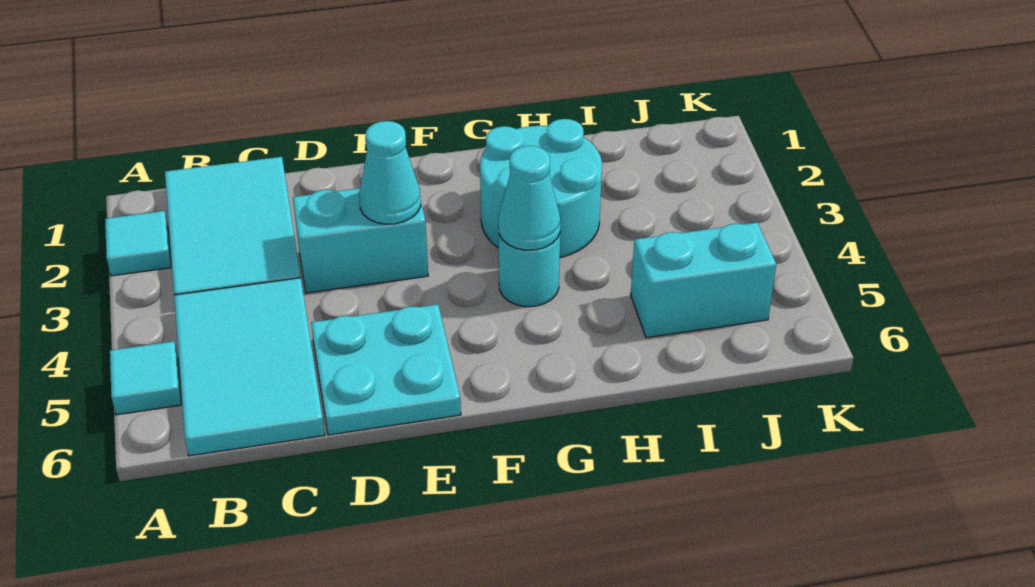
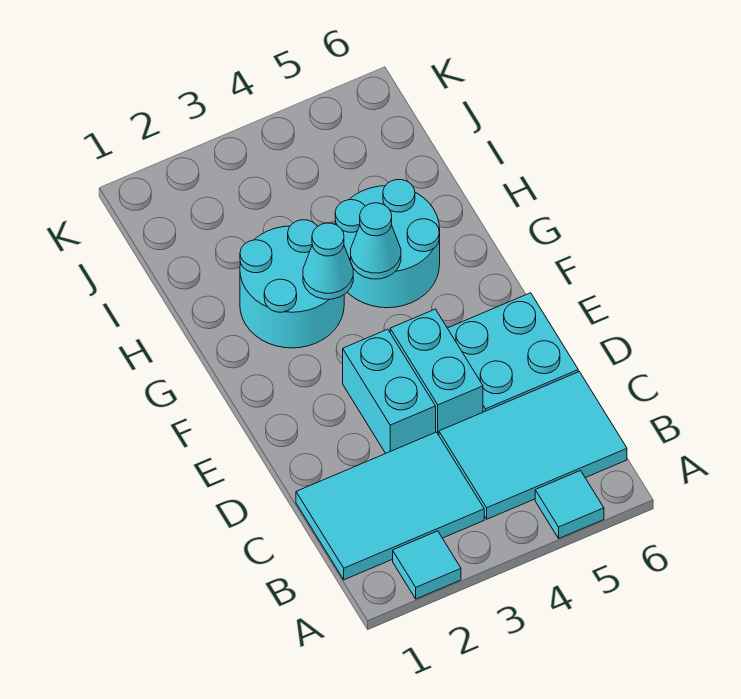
cyan cone E3 level 2 -> cyan cone G3 level 2
cyan round brick G4 level 1 -> cyan round brick G4:H5 level 1
cyan brick I5:J5 level 1 -> cyan brick D4:E4 level 1

